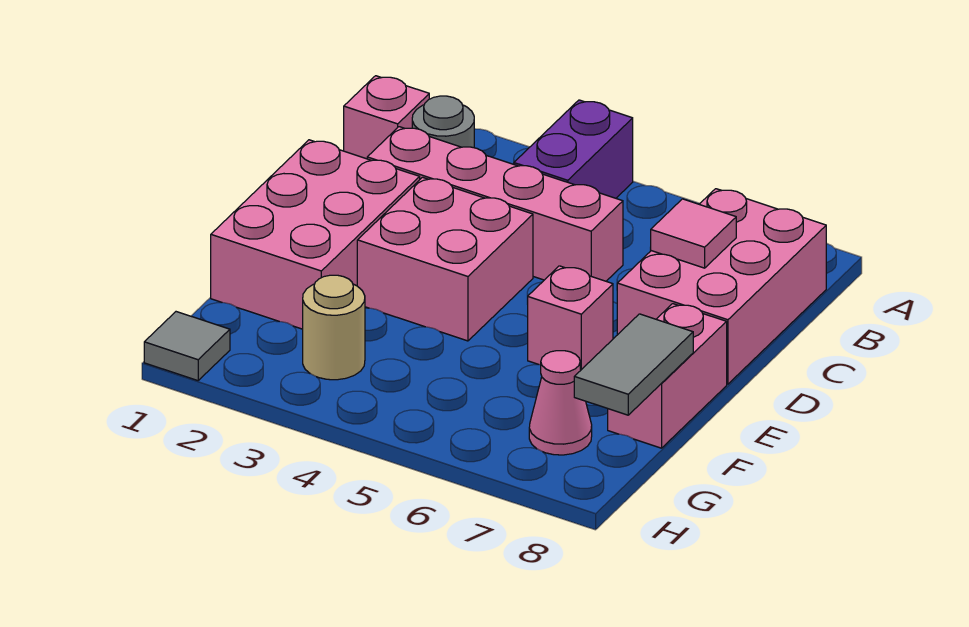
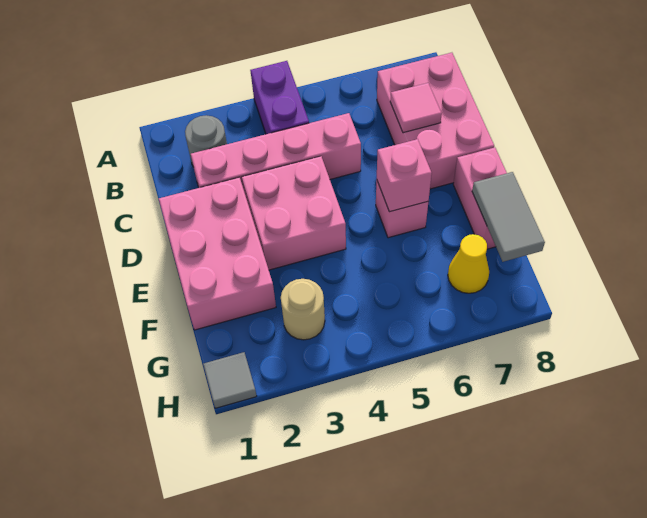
pink brick B1 level 1 -> pink brick E6 level 2
pink cone G7 level 1 -> yellow cone G7 level 1

